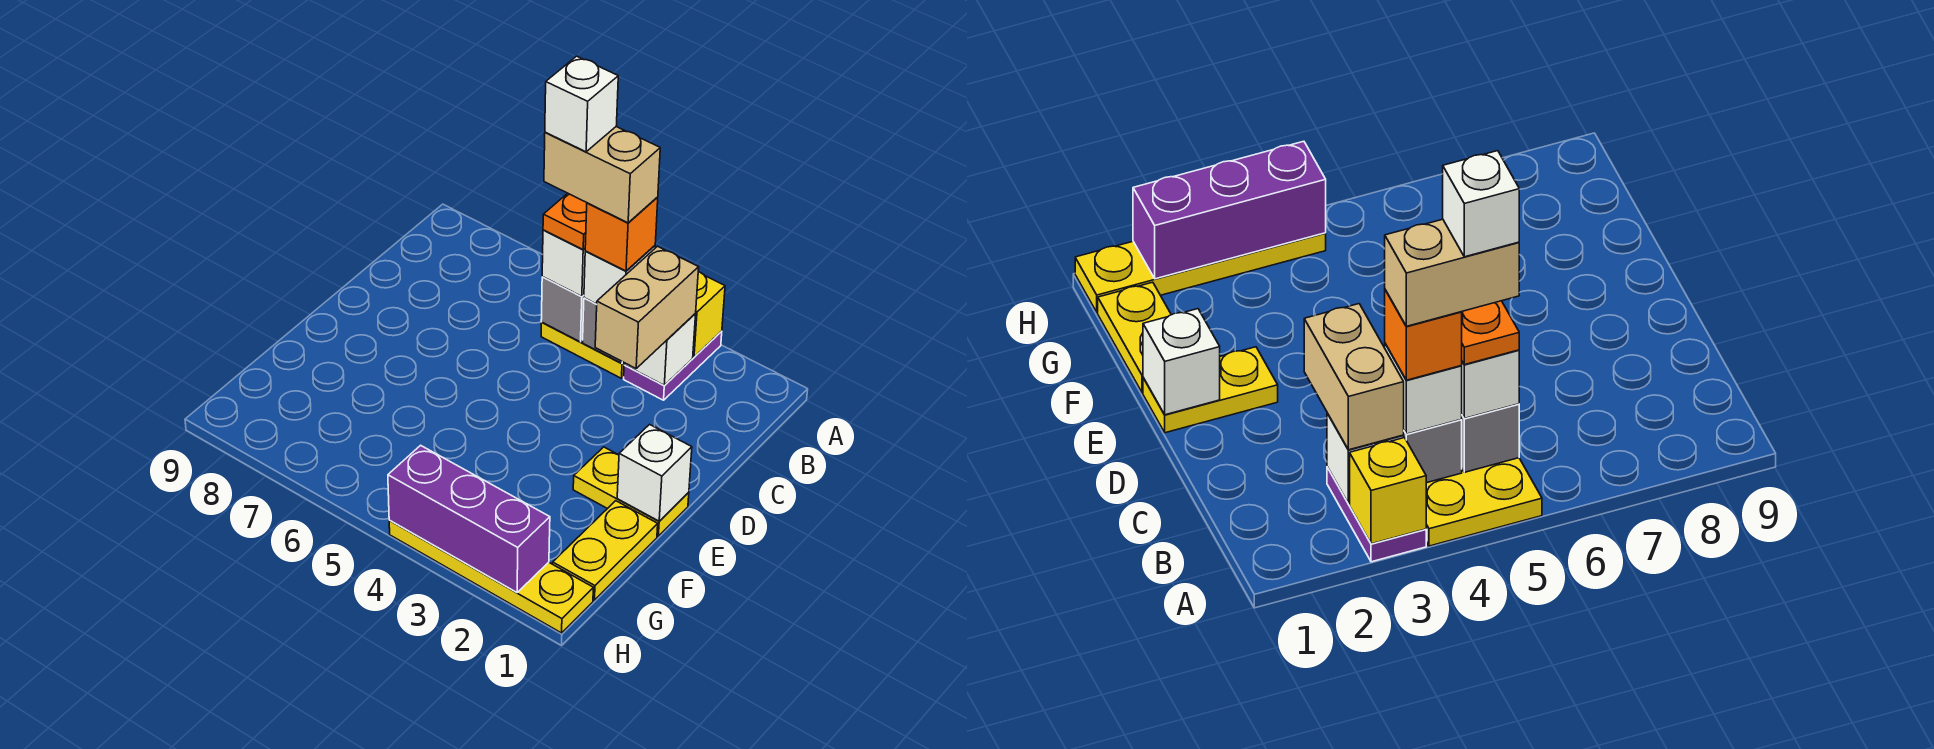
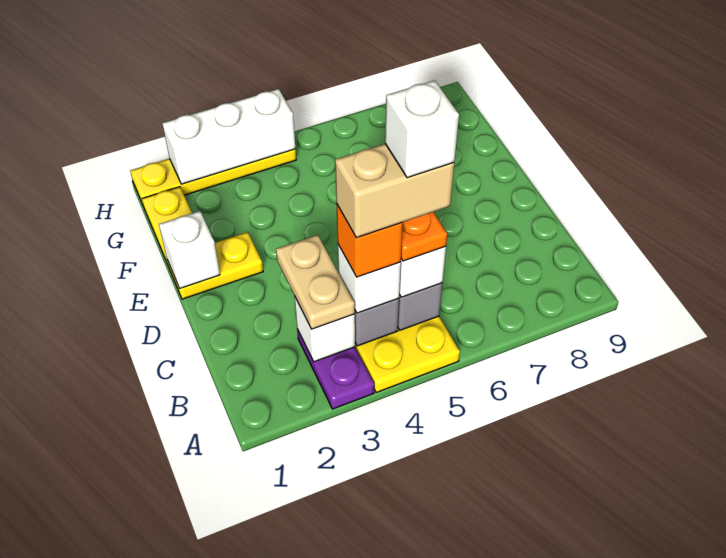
yellow brick A3 level 2 -> none
tan brick B3:C3 level 3 -> tan plate B3:C3 level 3
purple brick H2:H4 level 2 -> white brick H2:H4 level 2

